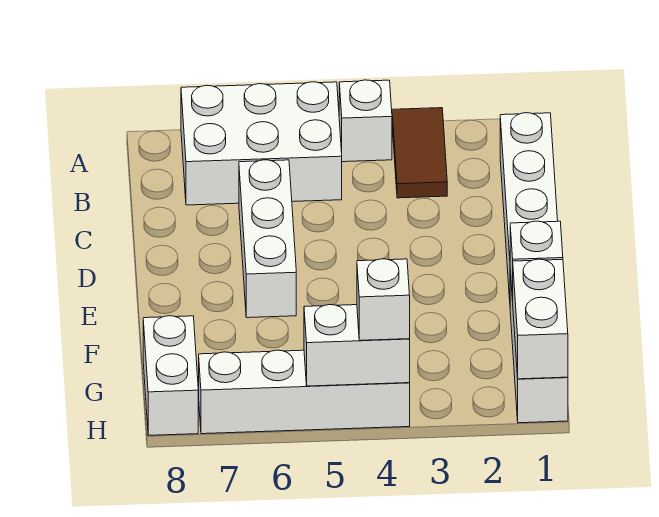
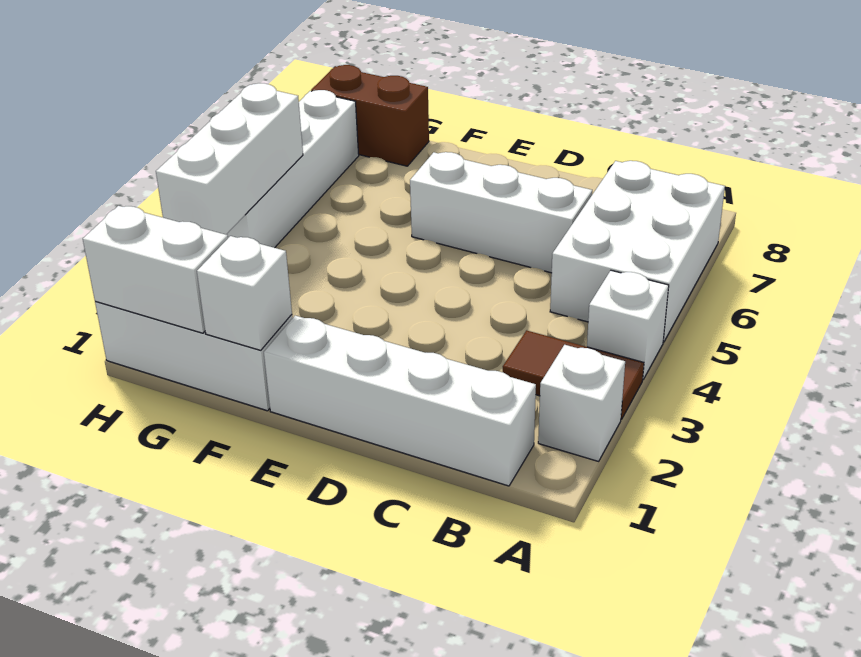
white brick G8:H8 level 1 -> brown brick G8:H8 level 1
white brick H4:H5 level 2 -> white brick H3:H5 level 2
white brick H4 level 3 -> white brick A2 level 1

